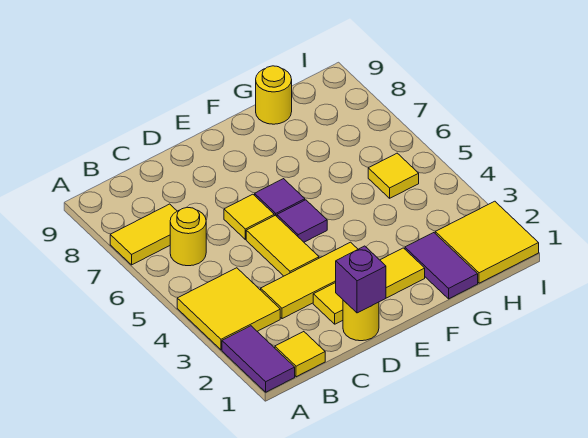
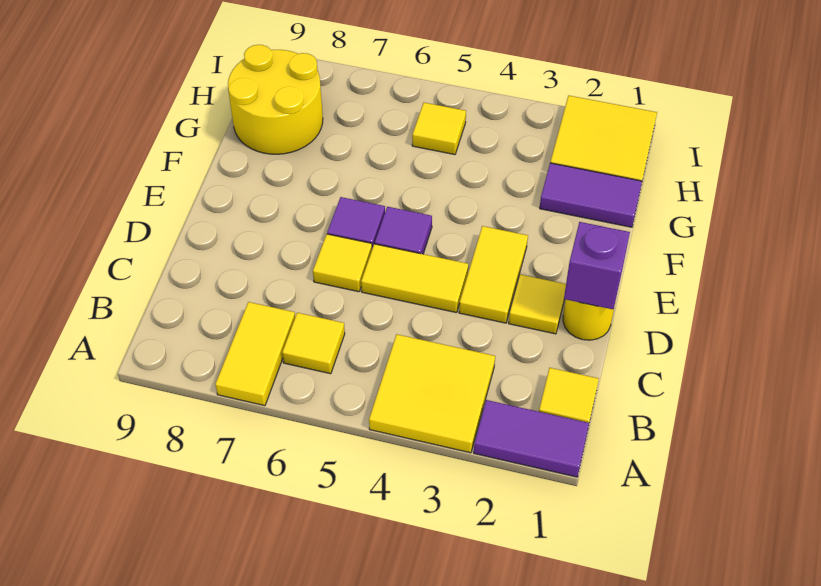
yellow round brick B6 level 1 -> yellow tile B6 level 1
yellow tile C3:E3 level 1 -> yellow tile D3:E3 level 1
yellow tile D2:F2 level 1 -> yellow tile D2 level 1
yellow round brick G9 level 1 -> yellow round brick G8:H9 level 1

